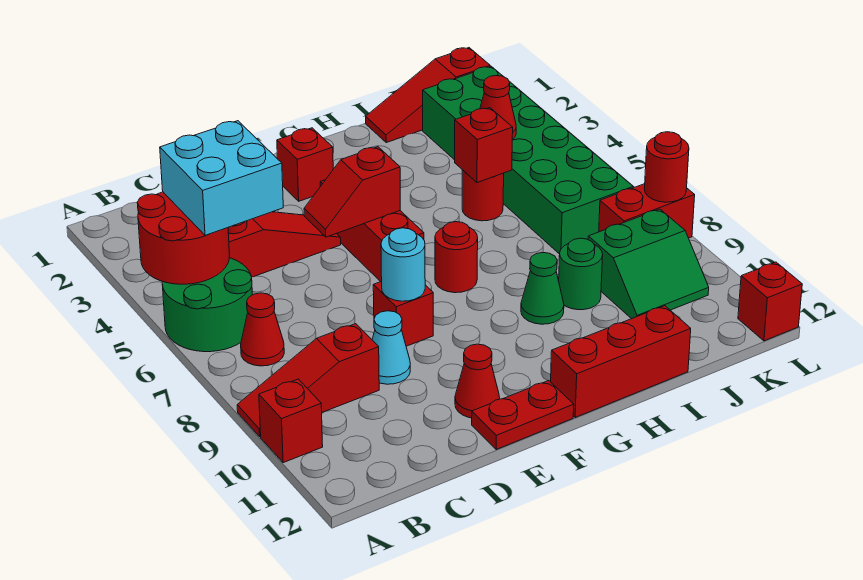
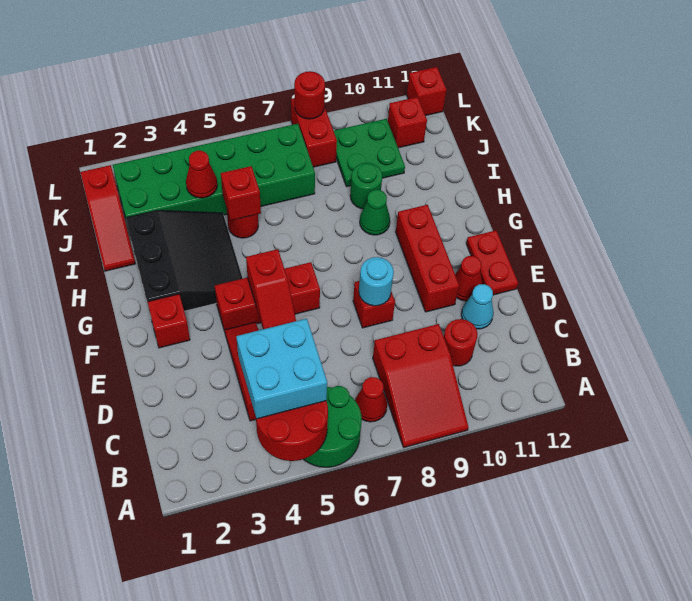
red slope A9:C9 level 1 top C -> red slope A8:C9 level 1 top C
red brick A10 level 1 -> red brick K11 level 1
cyan cone D9 level 1 -> cyan cone D11 level 1
none -> black slope G2:I4 level 1 top 2
red round brick G7 level 1 -> red round brick C10 level 1
red brick G12:I12 level 1 -> red brick E10:G10 level 1
green slope J9:K10 level 1 top 9 -> green plate J9:K10 level 1

